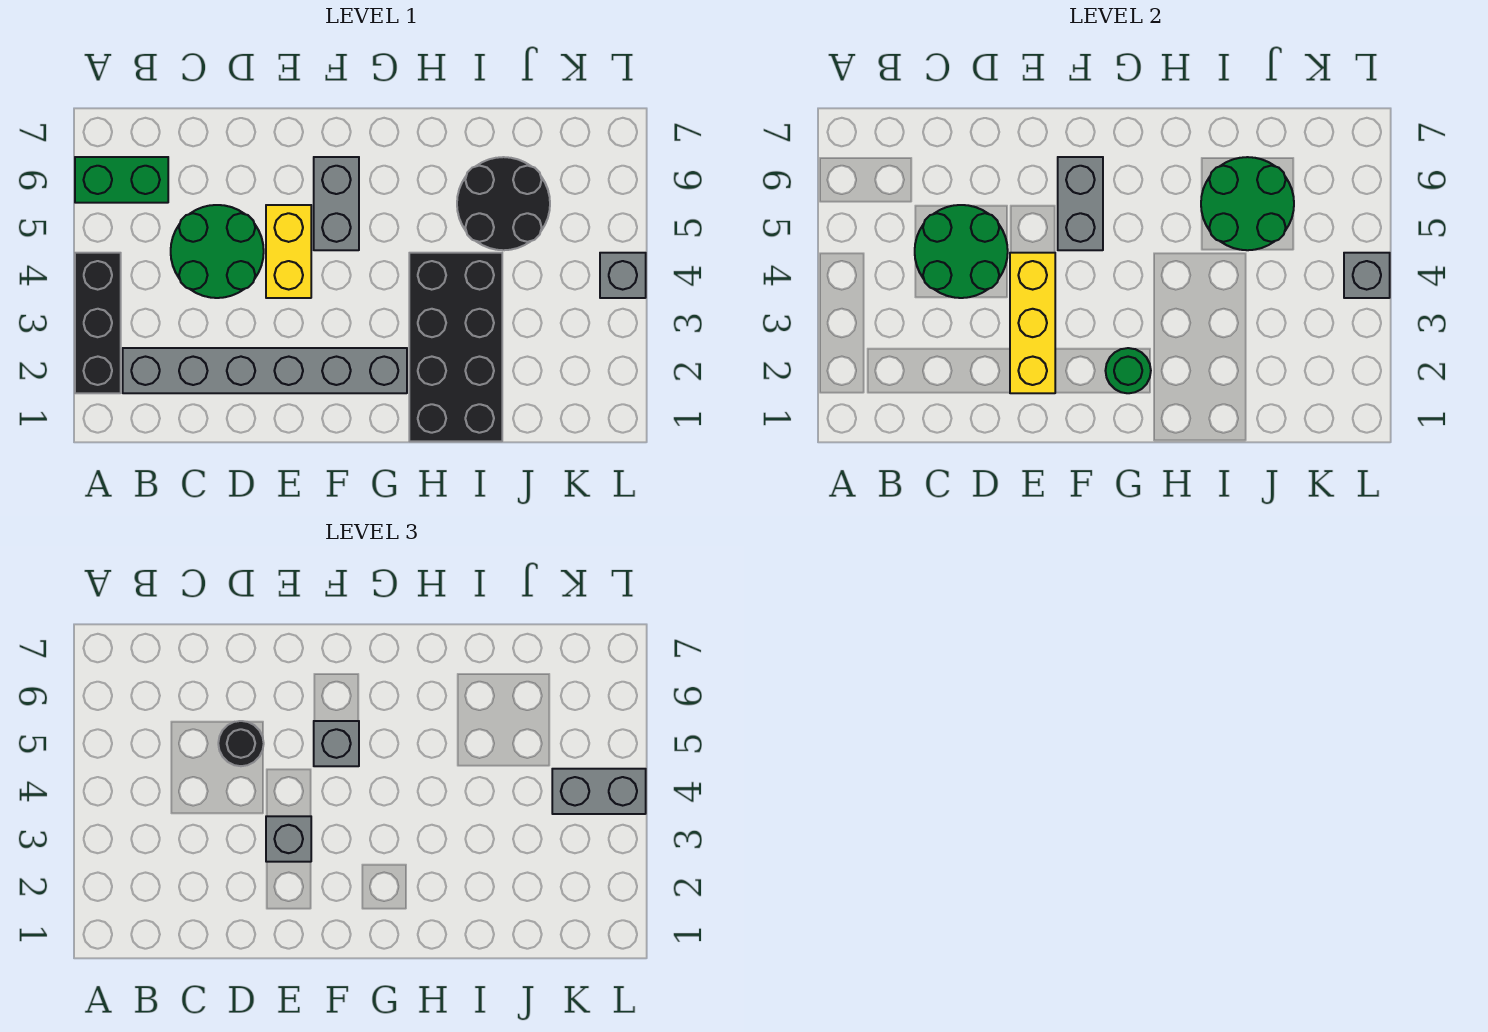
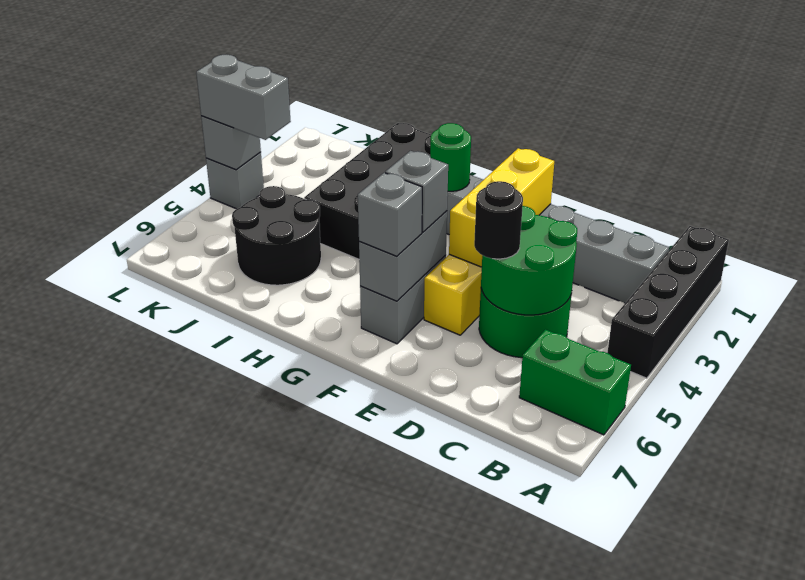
black brick A2:A4 level 1 -> black brick A1:A4 level 1
grey brick E3 level 3 -> grey brick F6 level 3
green round brick I5:J6 level 2 -> none

